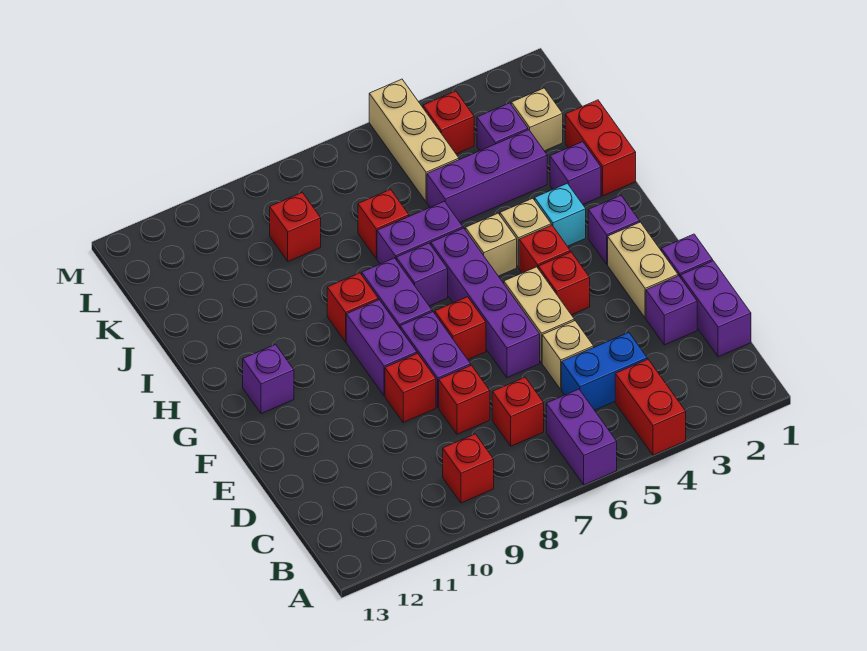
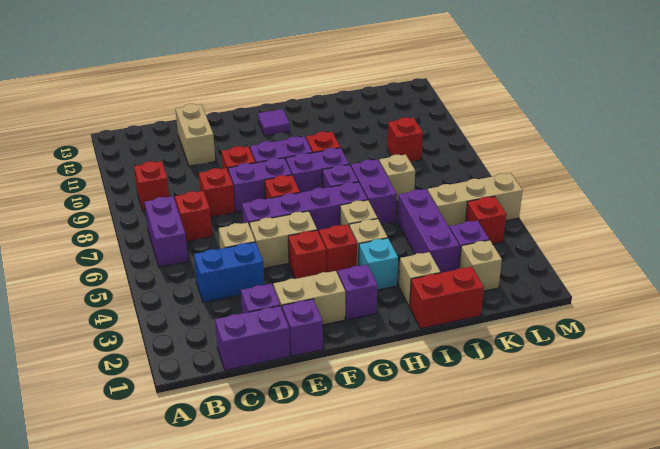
red brick A4:B4 level 1 -> none
purple brick A6:B6 level 1 -> purple brick B6:B7 level 1
blue brick C4:C5 level 1 -> blue brick C4:D4 level 1
none -> tan brick D11:D12 level 1
purple brick G12 level 1 -> purple tile G12 level 1
purple brick I2 level 1 -> tan brick I2 level 1
red brick J7 level 1 -> tan brick J7 level 1

